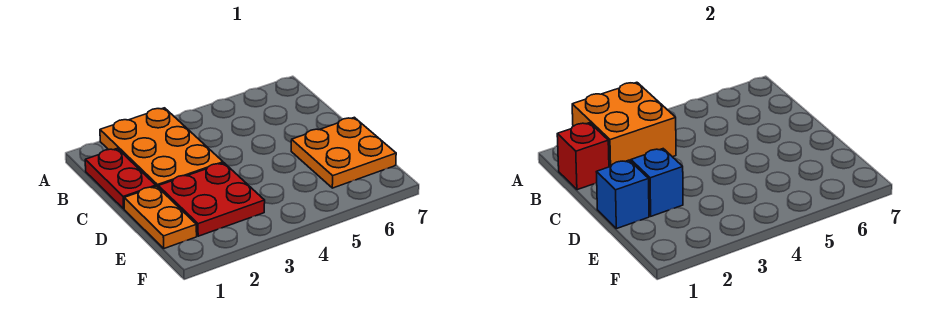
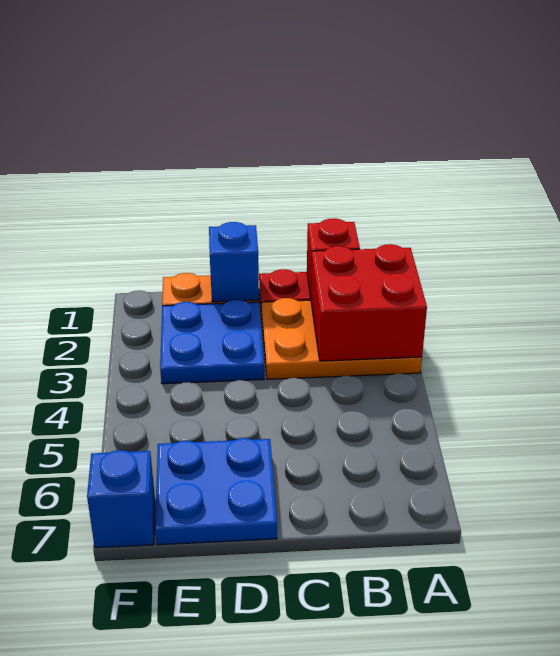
orange brick A2:B3 level 2 -> red brick A2:B3 level 2
red plate D2:E3 level 1 -> blue plate D2:E3 level 1
blue brick D2 level 2 -> blue brick F7 level 1
orange plate D6:E7 level 1 -> blue plate D6:E7 level 1

